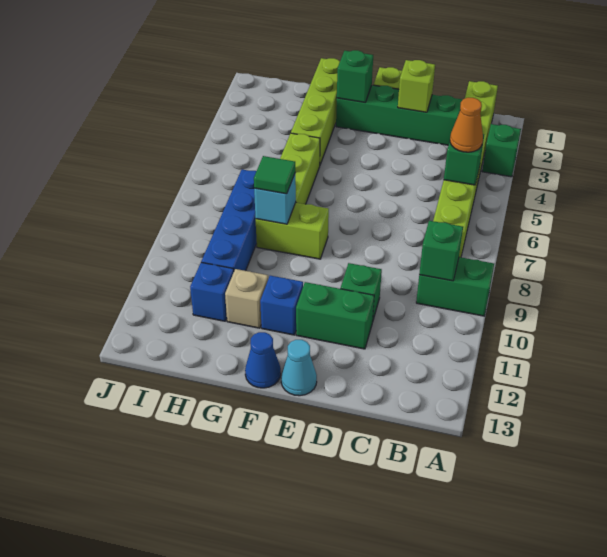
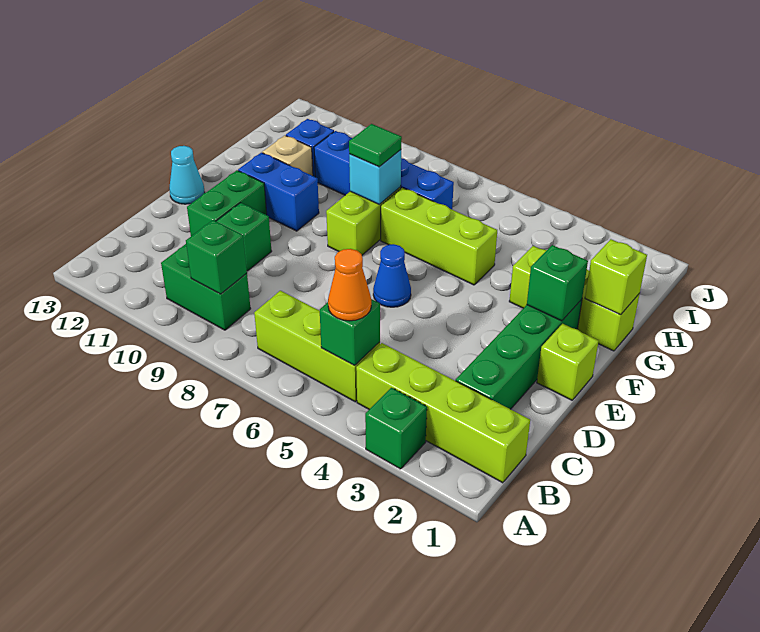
green brick A9:B9 level 1 -> green brick B9:B10 level 1
lime brick D2 level 2 -> lime brick G1 level 2
blue brick F11 level 1 -> blue brick F10:F11 level 1
blue cone F13 level 1 -> blue cone E6 level 1
lime brick G1:G4 level 1 -> lime brick G1:G3 level 1

